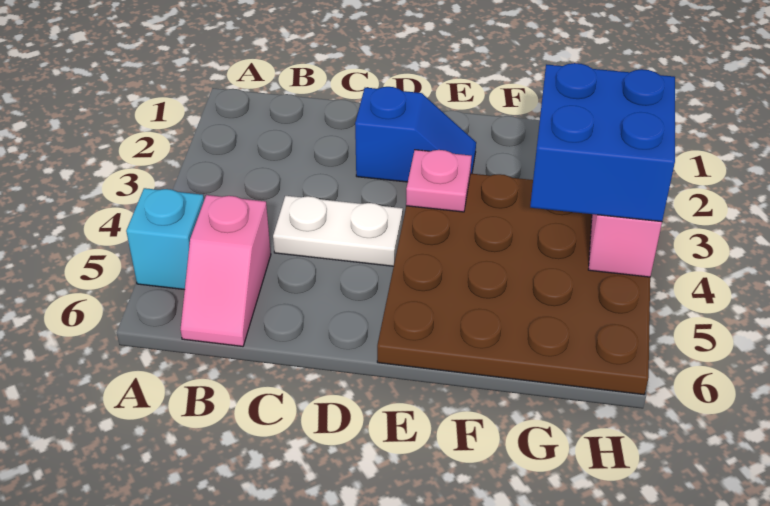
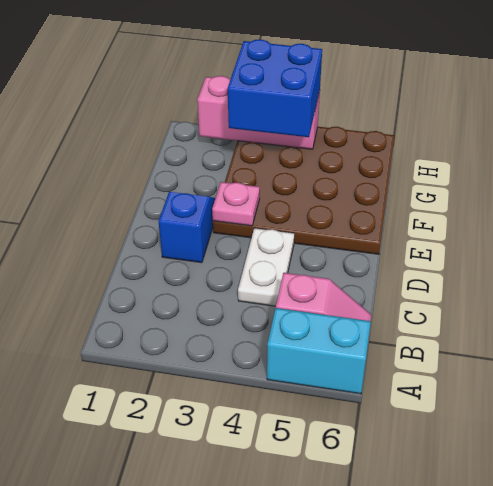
cyan brick A5 level 1 -> cyan brick A5:A6 level 1

